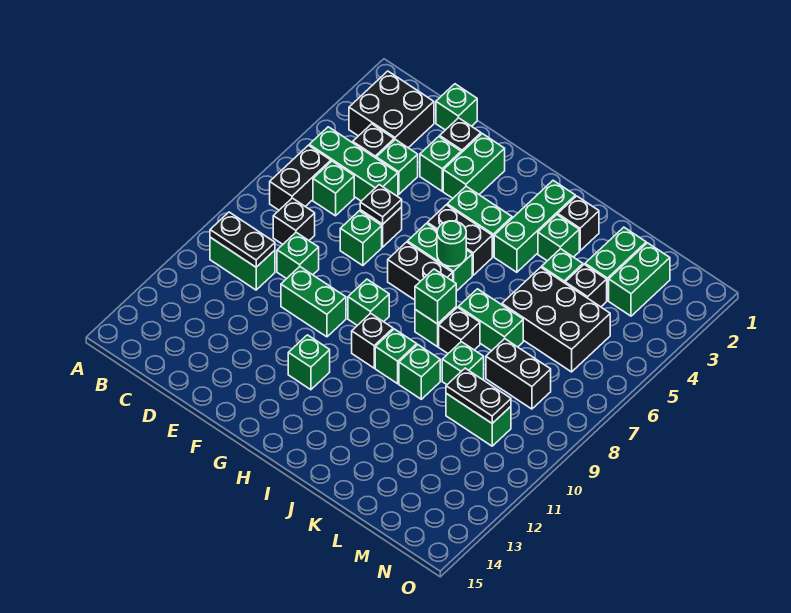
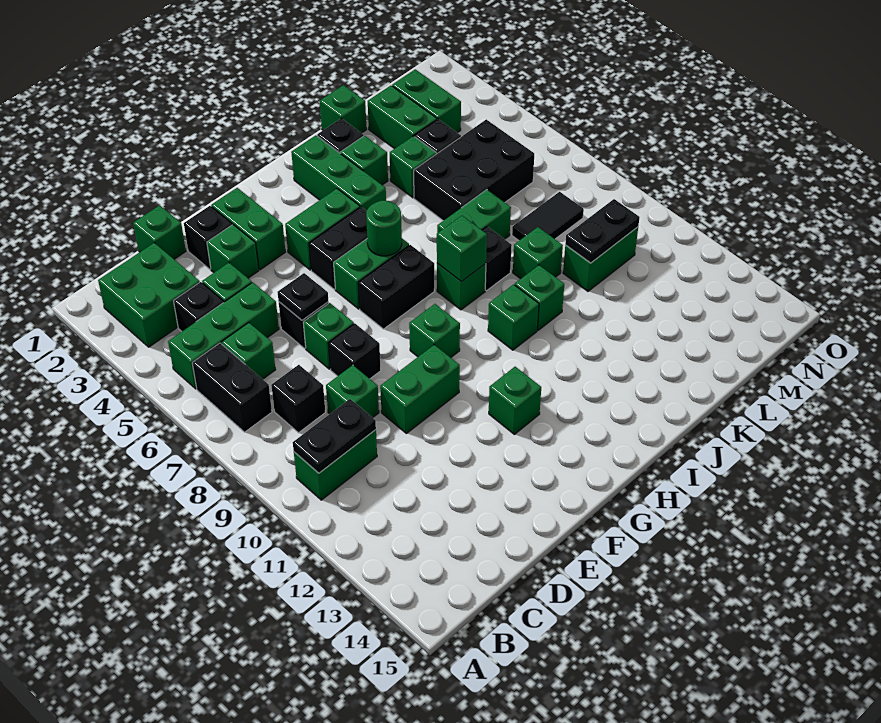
black brick B2:C3 level 1 -> green brick B2:C3 level 1
black brick H10 level 1 -> black brick E8 level 1
none -> green brick K1 level 1
black brick L8:M8 level 1 -> black tile L8:M8 level 1

